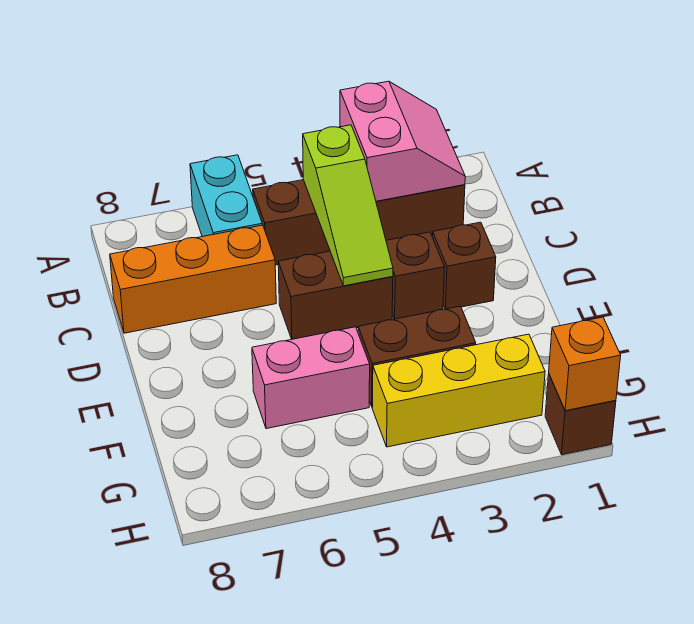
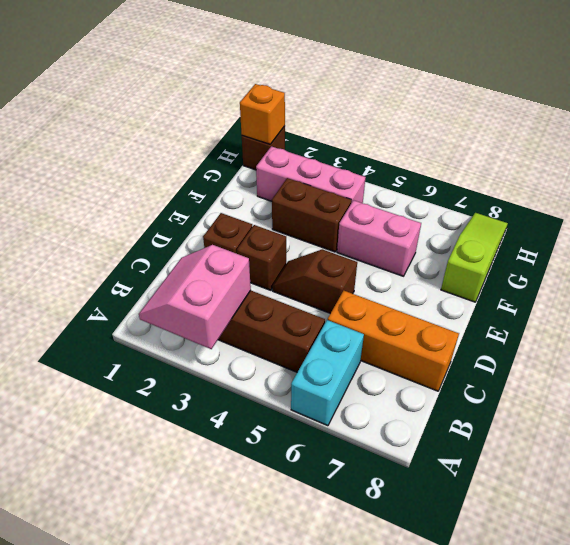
lime slope B4:D4 level 2 top B -> lime slope F8:H8 level 1 top F
brown brick D4:D5 level 1 -> brown slope D4:D5 level 1 top 5
yellow brick G2:G4 level 1 -> pink brick G2:G4 level 1

